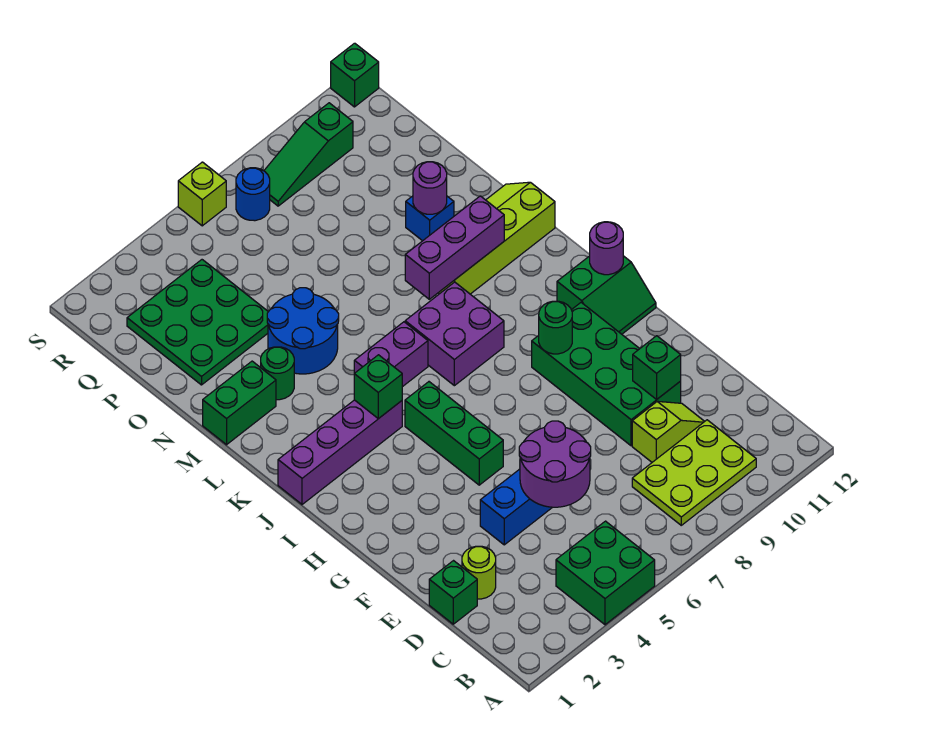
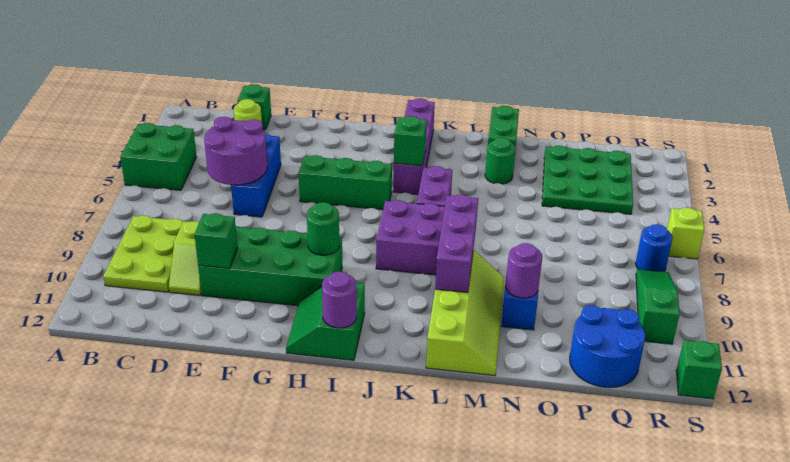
blue round brick M4:N5 level 1 -> blue round brick P11:Q12 level 1

